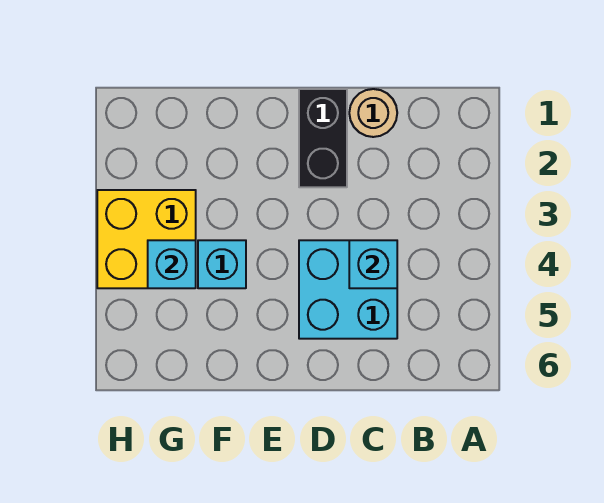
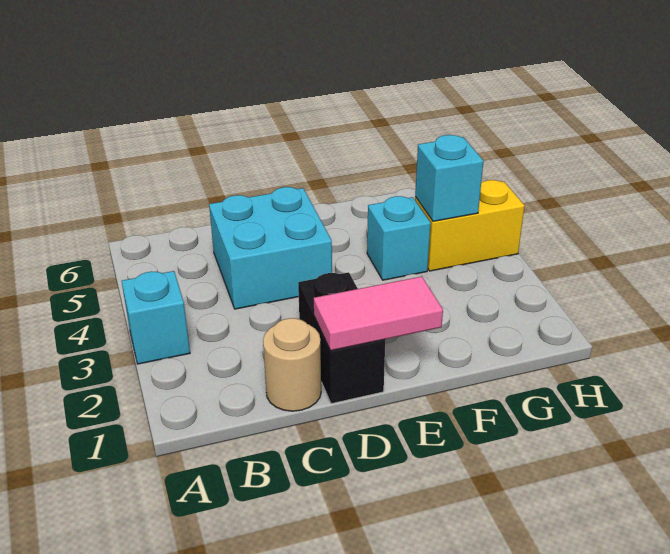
cyan brick C4 level 2 -> cyan brick A3 level 1
none -> pink tile D1:E1 level 2
yellow brick G3:H4 level 1 -> yellow brick G4:H4 level 1

